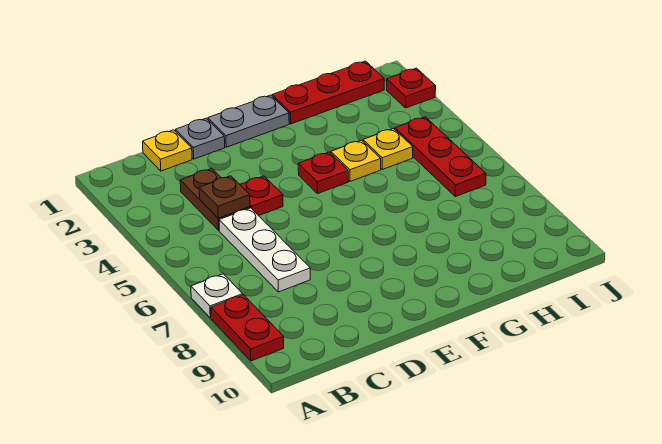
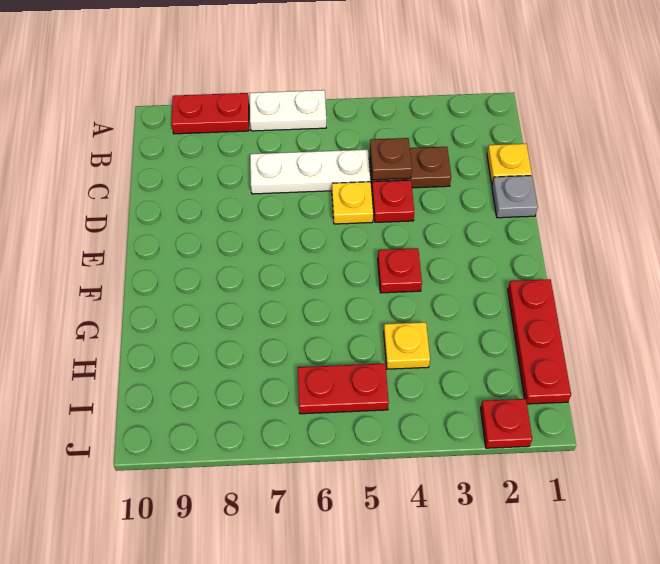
white plate A7 level 1 -> white plate A6:A7 level 1
grey plate E1:F1 level 1 -> none
yellow plate G4 level 1 -> yellow plate D5 level 1
red plate I4:I6 level 1 -> red plate I5:I6 level 1

